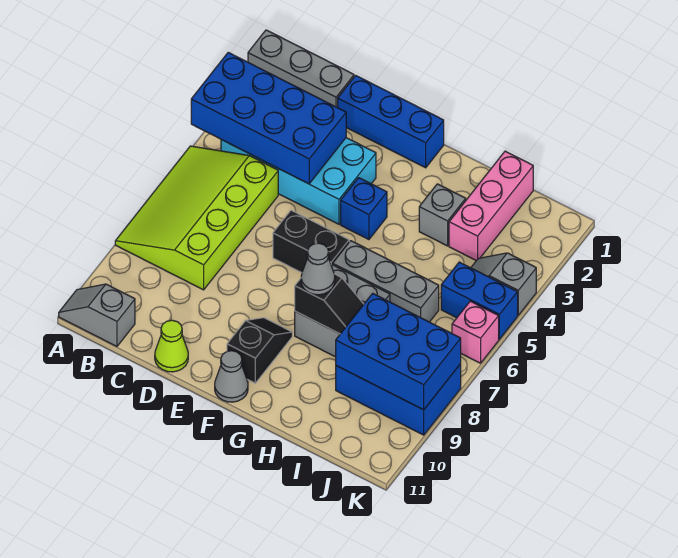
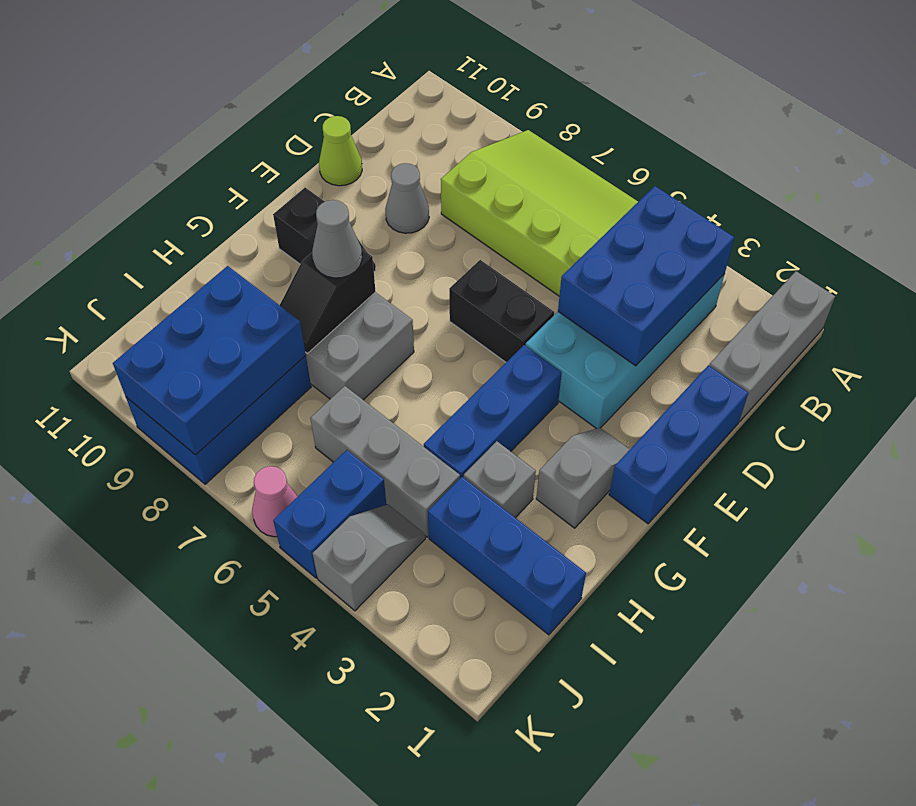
blue brick A3:D4 level 2 -> blue brick B3:D4 level 2
grey slope A11:B11 level 1 top B -> grey slope F2:G2 level 1 top G
black brick E6:F6 level 1 -> black brick E5:E6 level 1
blue brick F4 level 1 -> blue brick F4:H4 level 1
grey cone F11 level 1 -> grey cone D9 level 1
grey brick G6:I6 level 1 -> grey brick I4:I6 level 1
pink brick I1:I3 level 1 -> blue brick I1:I3 level 1
pink brick K6 level 1 -> pink cone K6 level 1

